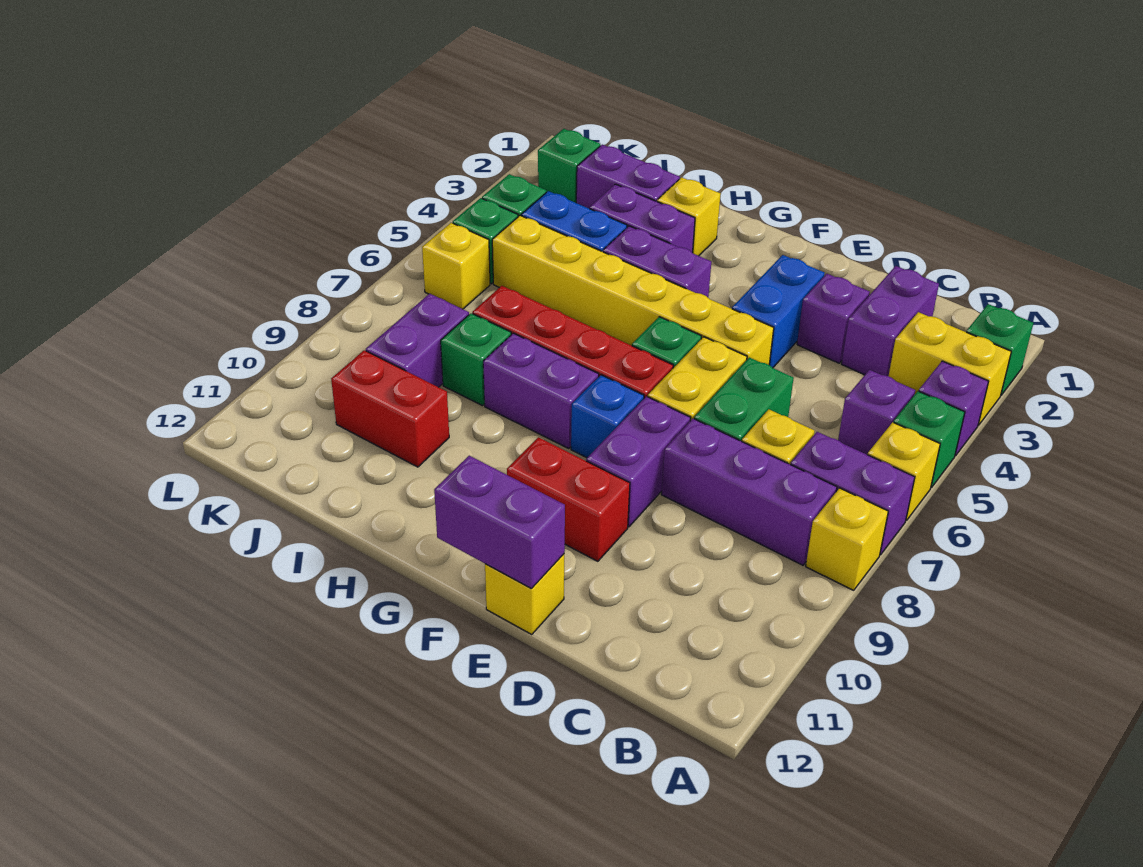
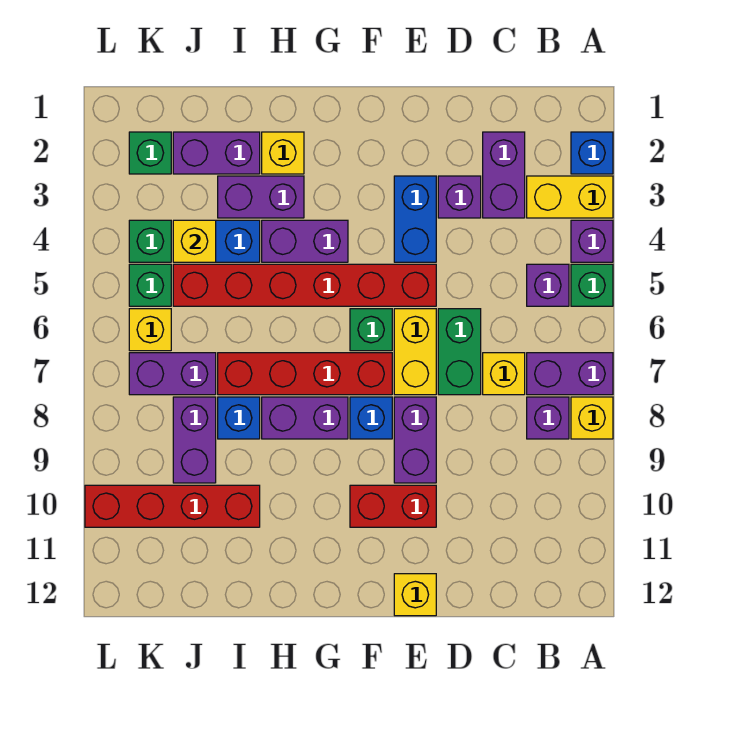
green brick A2 level 1 -> blue brick A2 level 1
yellow brick A6 level 1 -> yellow brick J4 level 2
purple brick B8:D8 level 1 -> purple brick B8 level 1
yellow brick E5:J5 level 1 -> red brick E5:J5 level 1
purple brick E12:F12 level 2 -> purple brick J7:K7 level 1
green brick I8 level 1 -> blue brick I8 level 1
red brick I10:J10 level 1 -> red brick I10:L10 level 1

